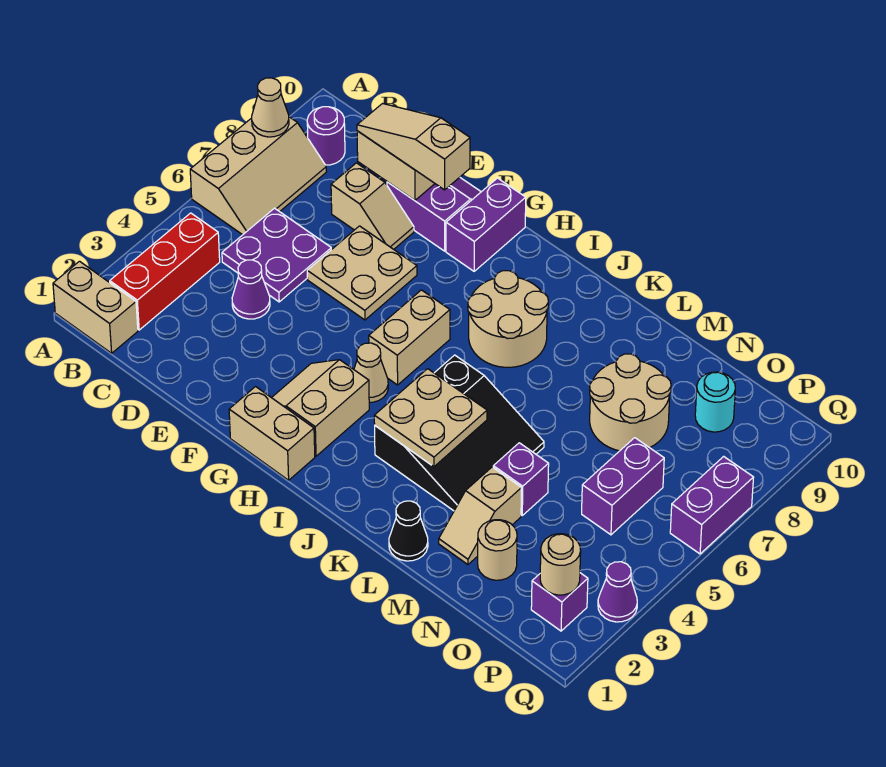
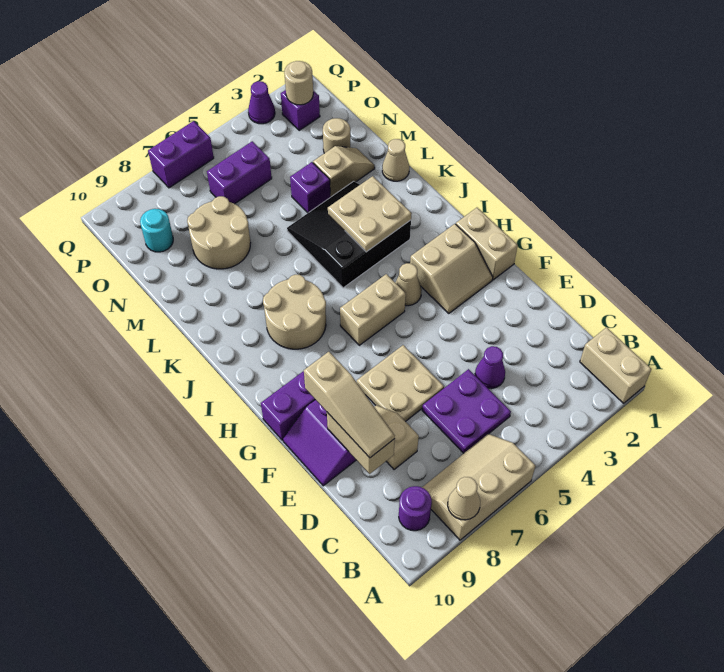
red brick B2:B4 level 1 -> none
black cone L1 level 1 -> tan cone L1 level 1

